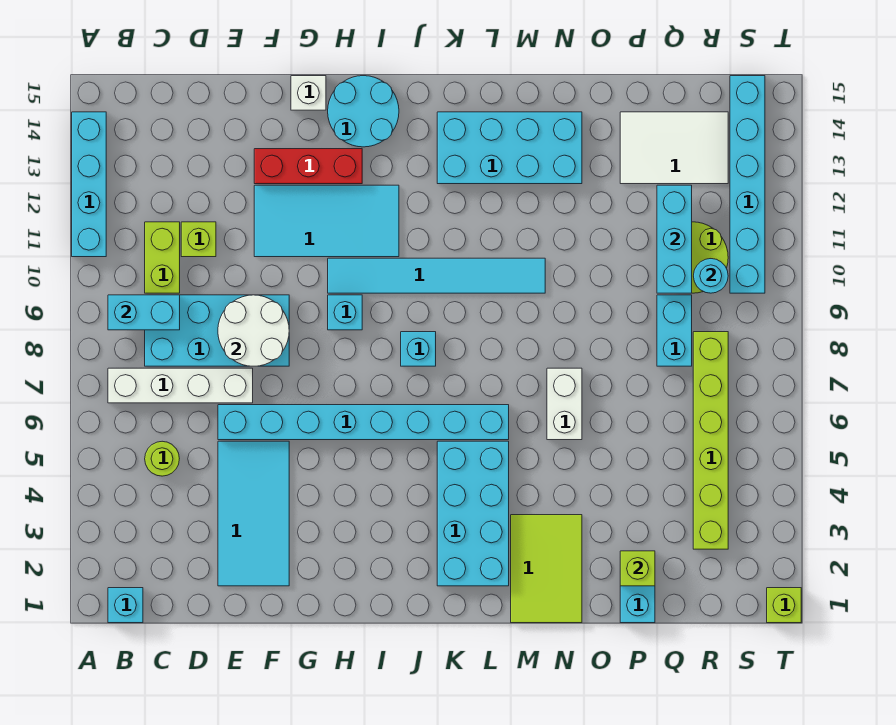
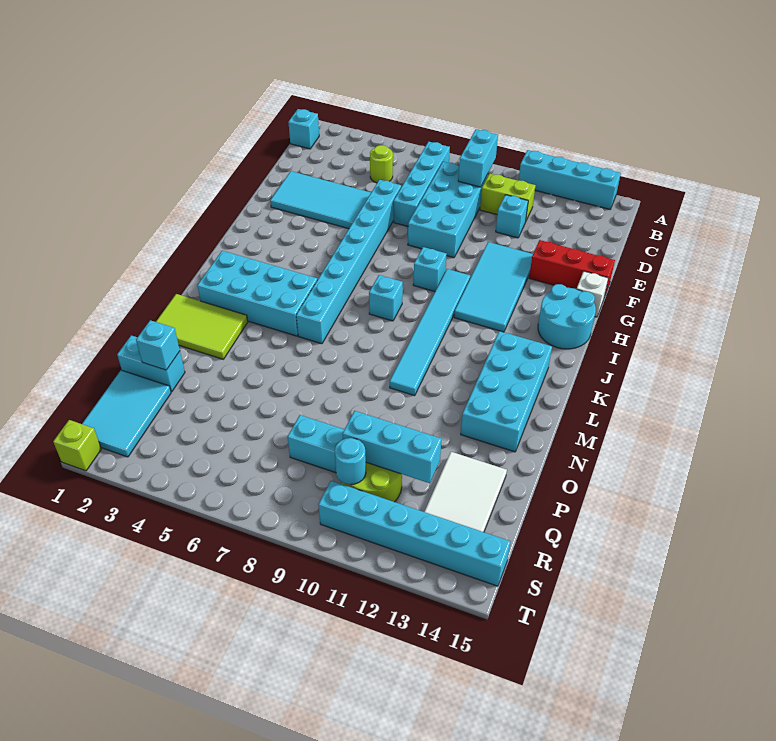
white brick B7:E7 level 1 -> cyan brick B7:E7 level 1
lime brick D11 level 1 -> cyan brick D11 level 1
white round brick E8:F9 level 2 -> none
red brick F13:H13 level 1 -> red brick F13:F15 level 1
white brick N6:N7 level 1 -> none
lime brick P2 level 2 -> cyan brick P2 level 2
none -> cyan tile Q1:S2 level 1
lime brick R3:R8 level 1 -> none

